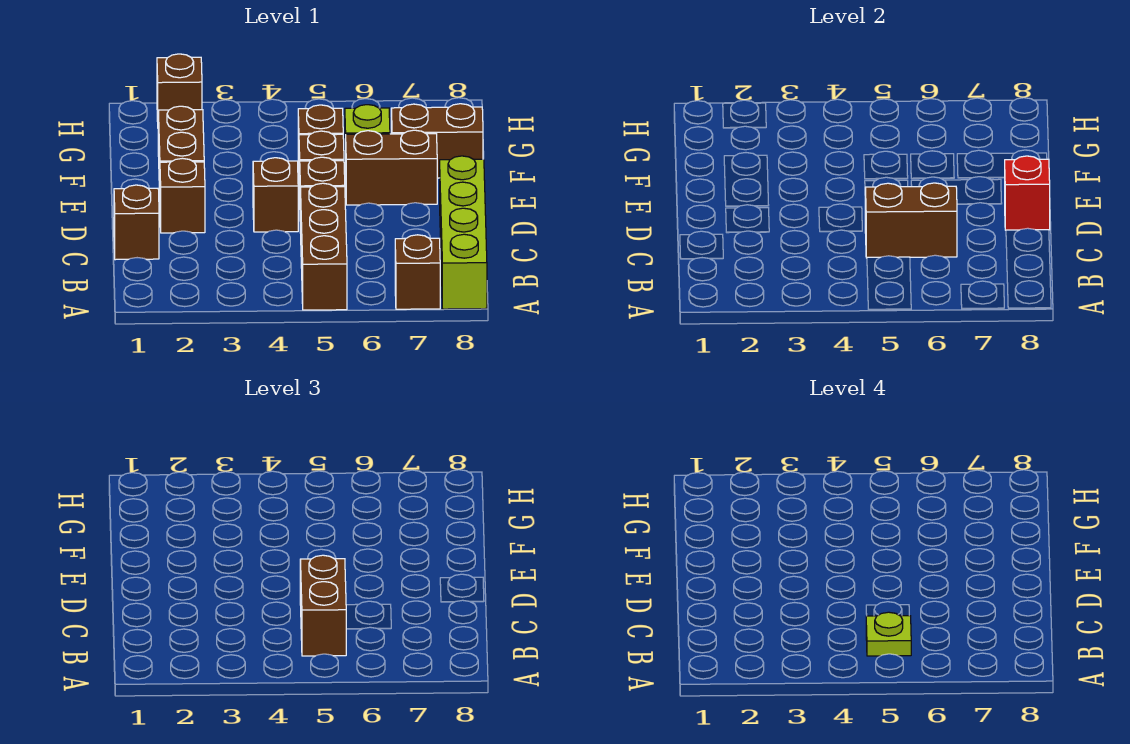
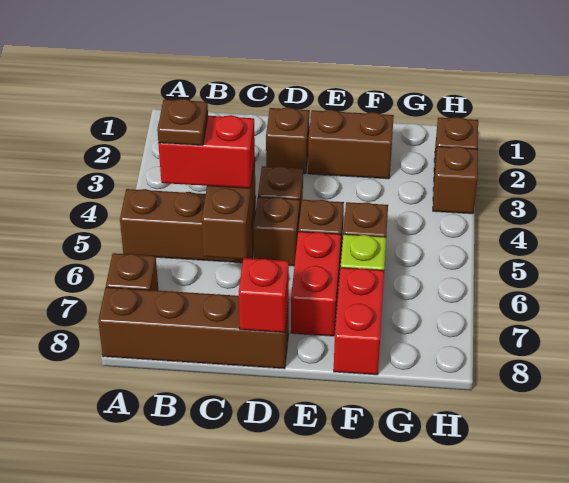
lime brick A8:D8 level 1 -> brown brick A8:D8 level 1
brown brick B5:C5 level 3 -> red brick B5:C5 level 3
lime plate B5 level 4 -> brown plate B5 level 4
brown brick C1 level 1 -> brown brick H3 level 1
brown brick E6:E7 level 1 -> red brick E6:E7 level 1
brown brick F7:F8 level 1 -> red brick F7:F8 level 1

